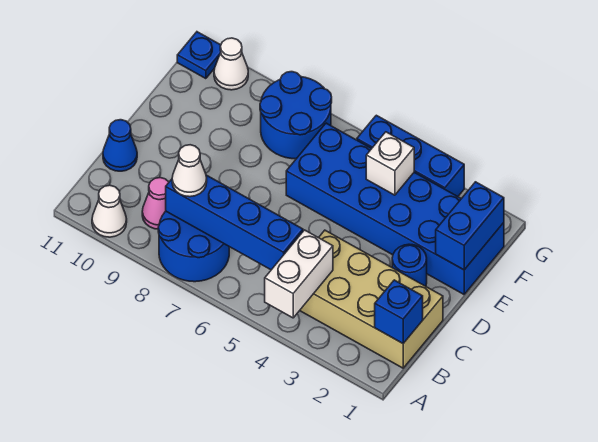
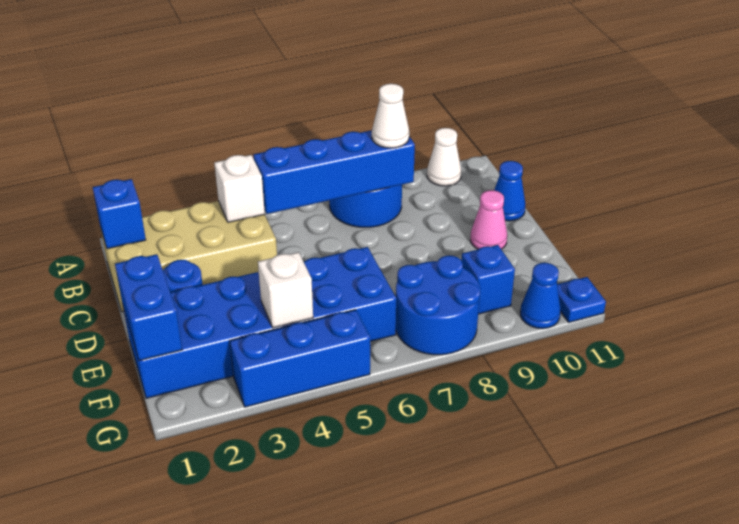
white brick A4:B4 level 2 -> white brick B4 level 2
pink cone B9 level 1 -> pink cone D10 level 1
none -> blue brick F9 level 1
white cone G10 level 1 -> blue cone G10 level 1

